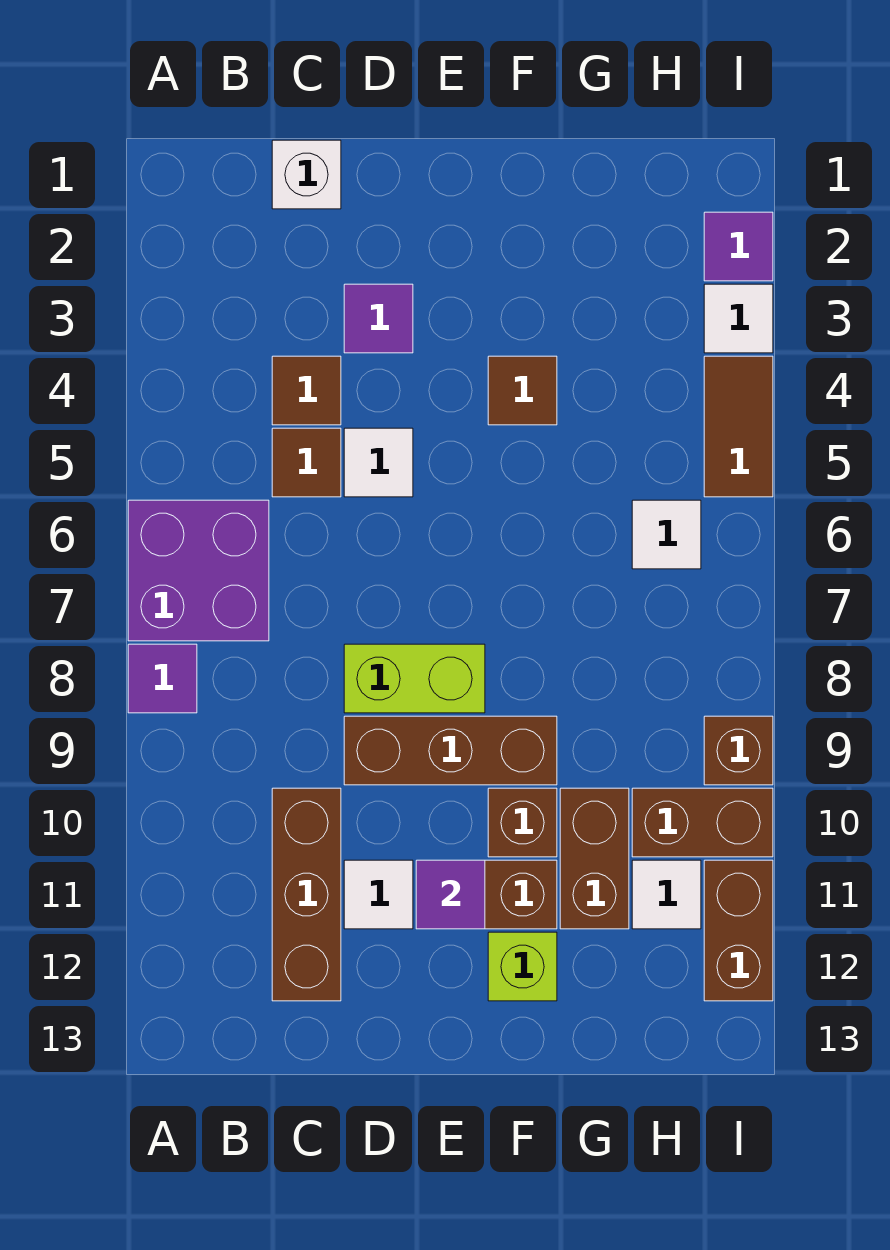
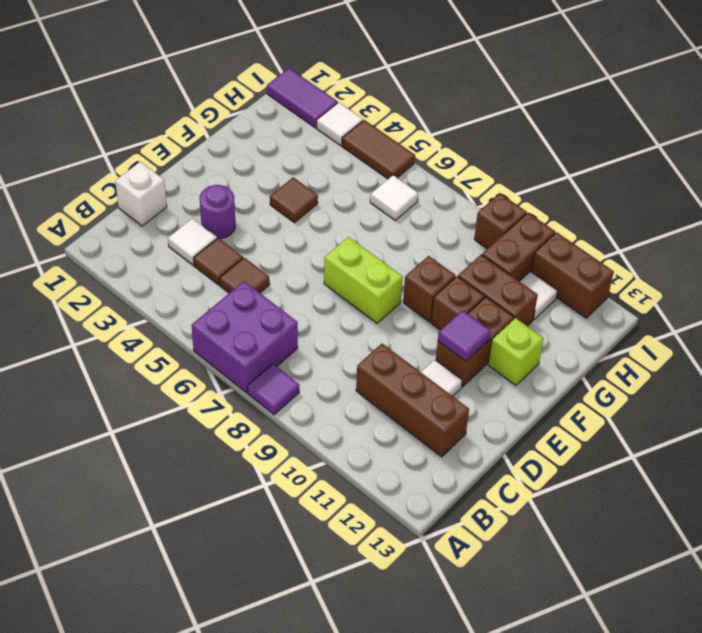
purple tile D3 level 1 -> purple round brick D3 level 1
white tile D5 level 1 -> white tile C3 level 1
lime brick D8:E8 level 1 -> lime brick E7:E8 level 1
brown brick D9:F9 level 1 -> brown brick F9 level 1
purple tile I2 level 1 -> purple tile I1:I2 level 1

